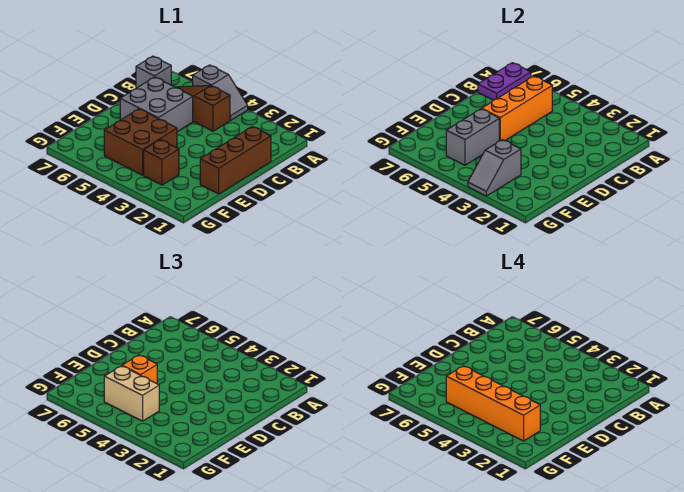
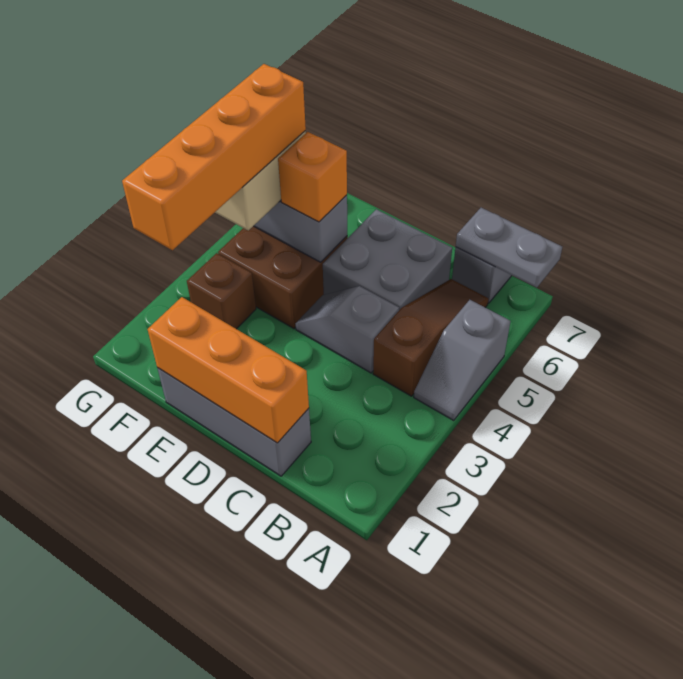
purple plate A7:B7 level 2 -> grey plate A7:B7 level 2
orange brick B5:D5 level 2 -> orange brick C1:E1 level 2
brown brick C1:E1 level 1 -> grey brick C1:E1 level 1
grey slope F3:G3 level 2 top F -> grey slope C4:D4 level 1 top C

